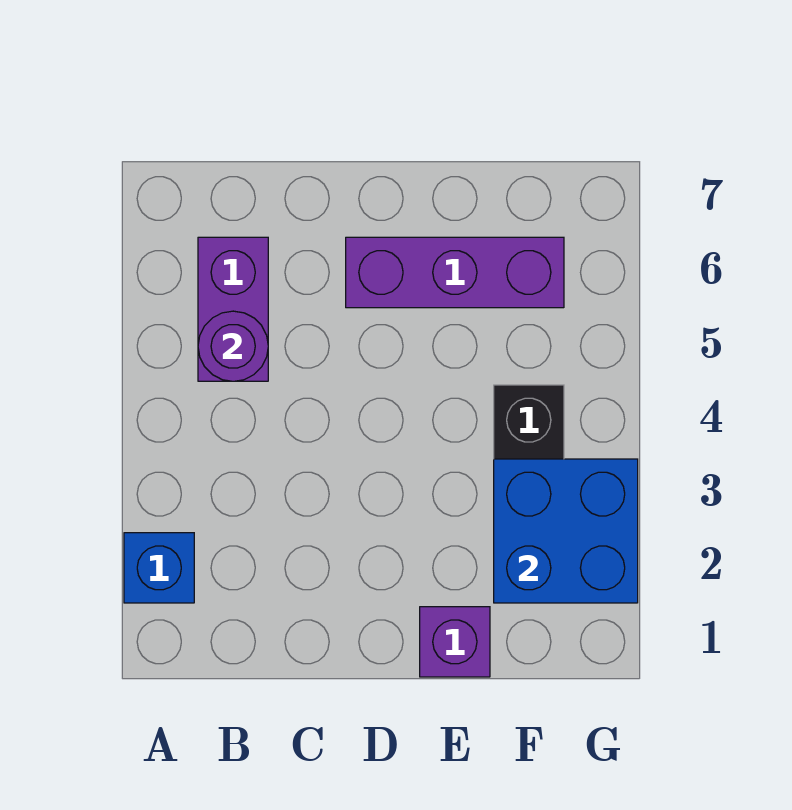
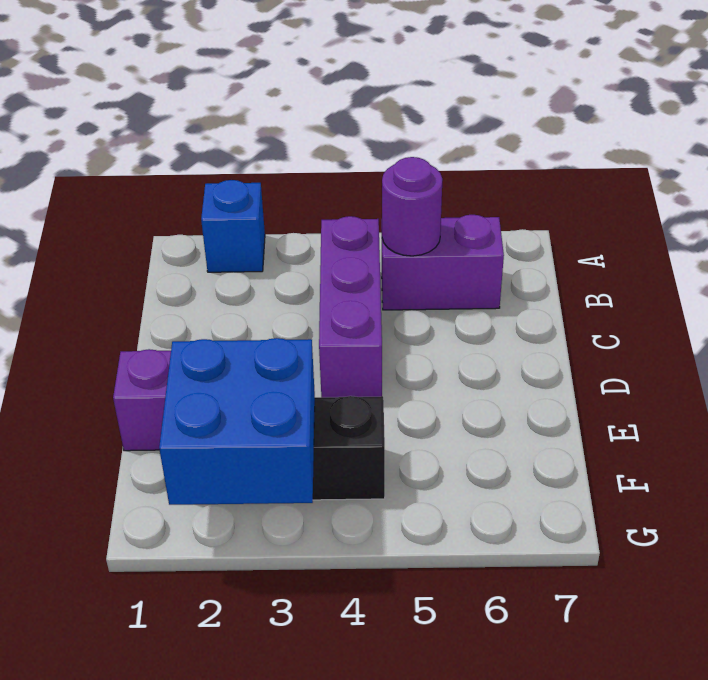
purple brick D6:F6 level 1 -> purple brick B4:D4 level 1

